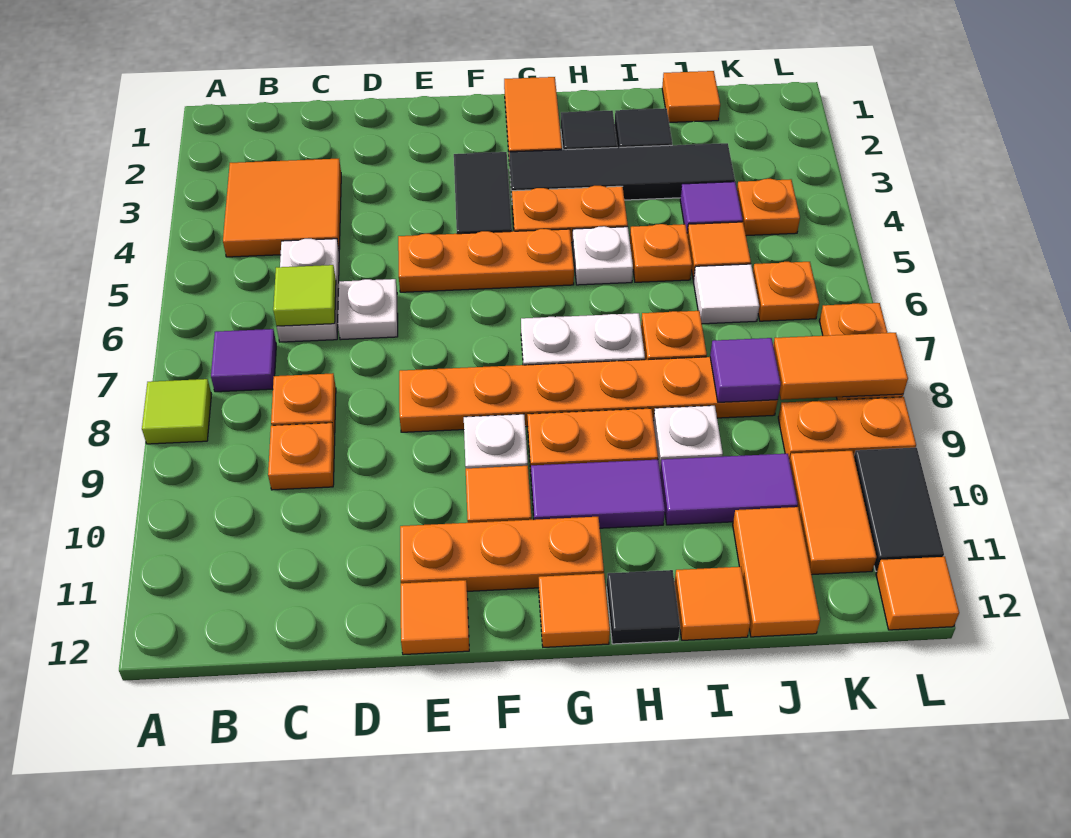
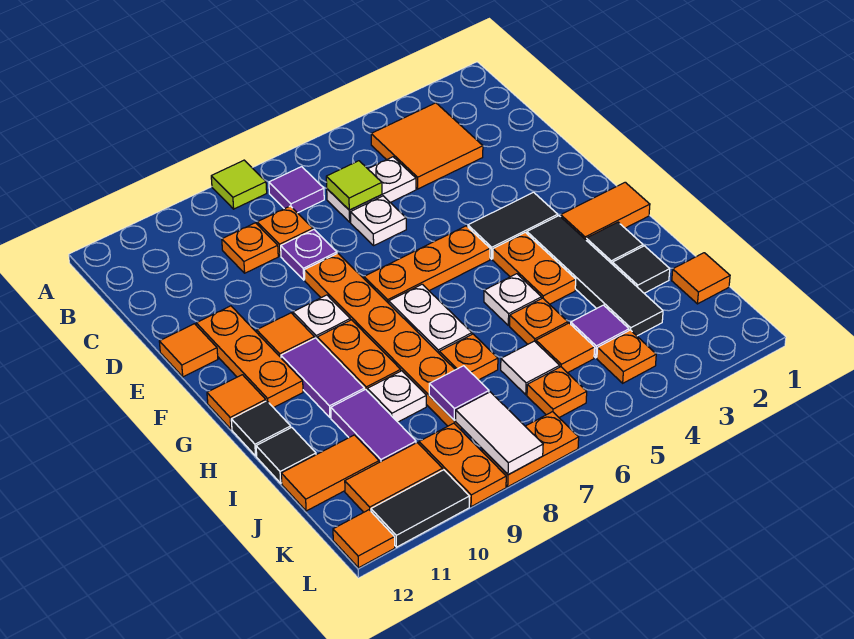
none -> purple plate D8 level 1
orange plate E5:G5 level 1 -> orange plate F5:F7 level 1
orange tile I12 level 1 -> black tile I12 level 1
orange tile K8:L8 level 2 -> white tile K8:L8 level 2

